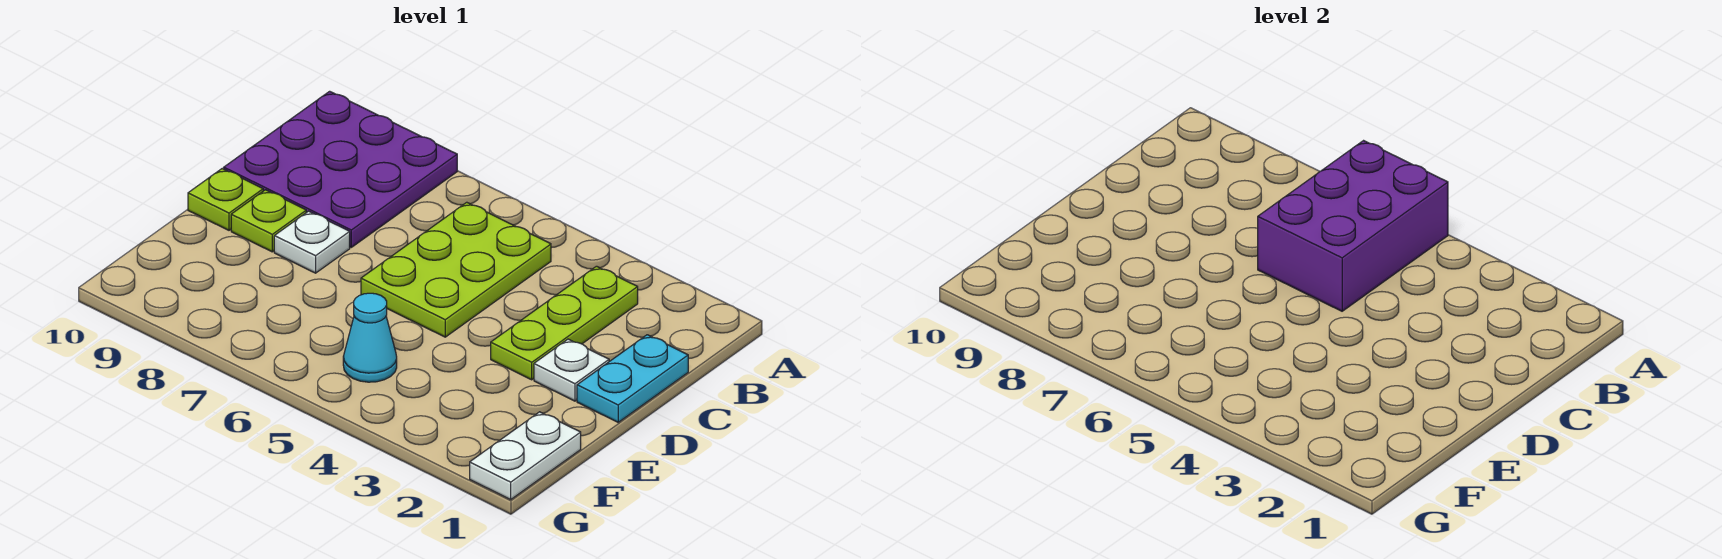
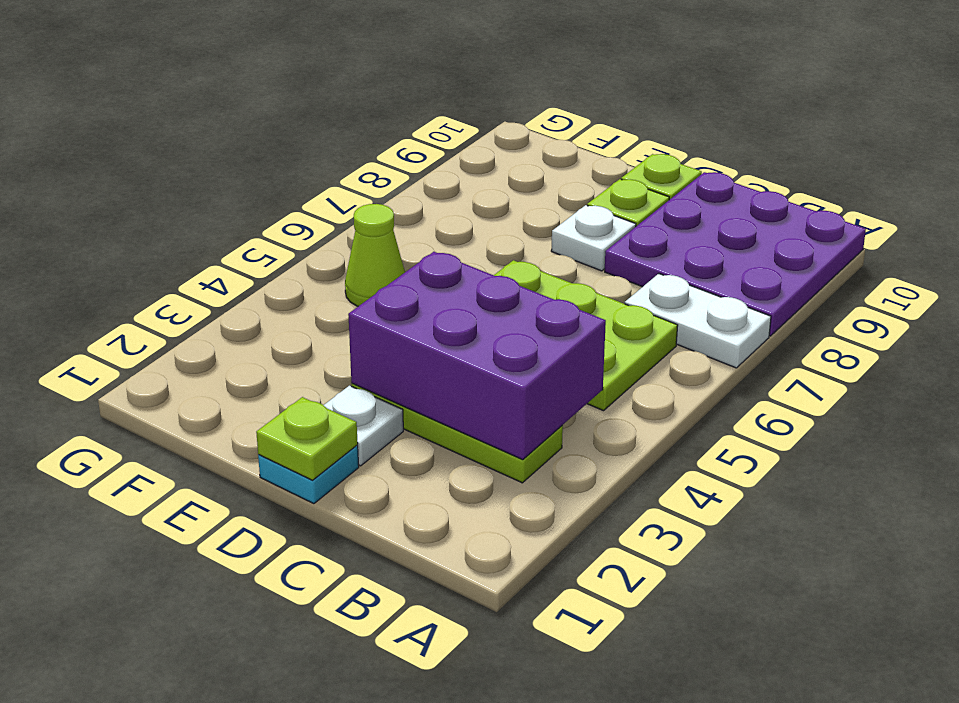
purple brick A5:C6 level 2 -> purple brick B3:D4 level 2
cyan plate C1:D1 level 1 -> cyan plate D1 level 1
none -> lime plate D1 level 2
white plate F1:G1 level 1 -> white plate A7:B7 level 1
cyan cone F5 level 1 -> lime cone F5 level 1

